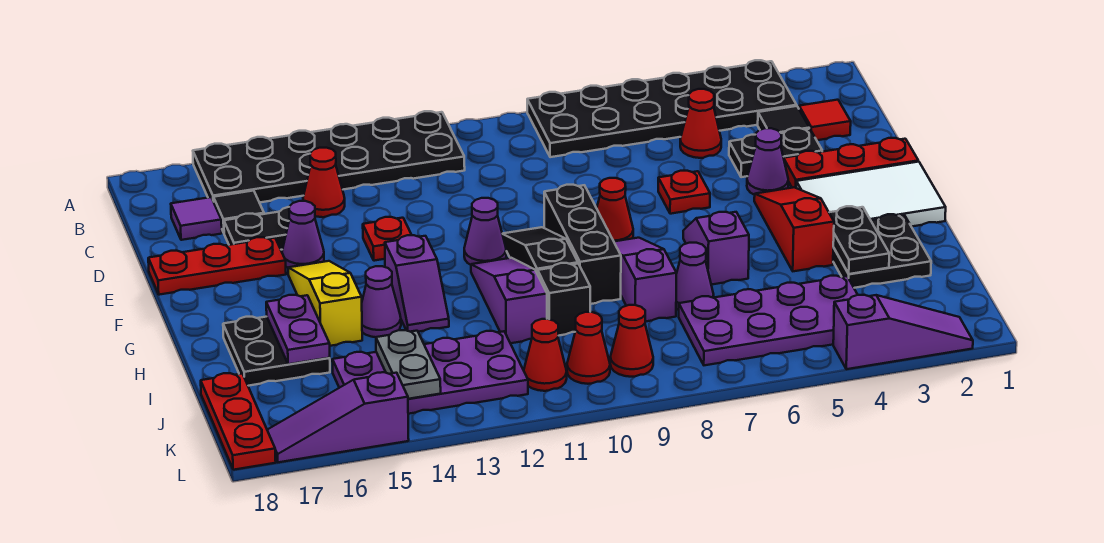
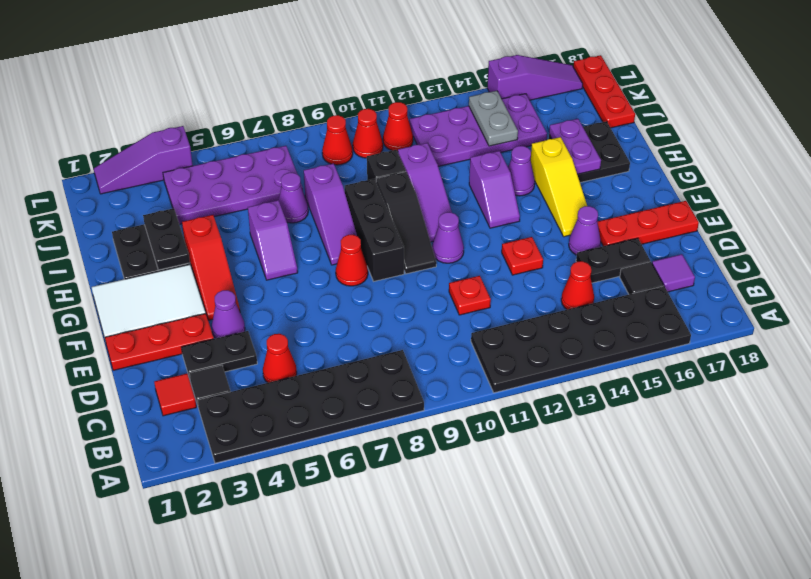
red plate E6 level 1 -> red plate D11 level 1
purple slope G13:H13 level 1 top G -> purple slope G13:H13 level 1 top H

